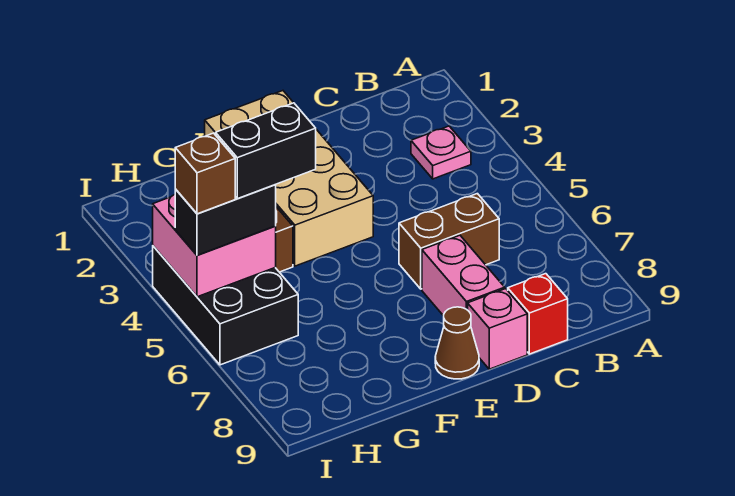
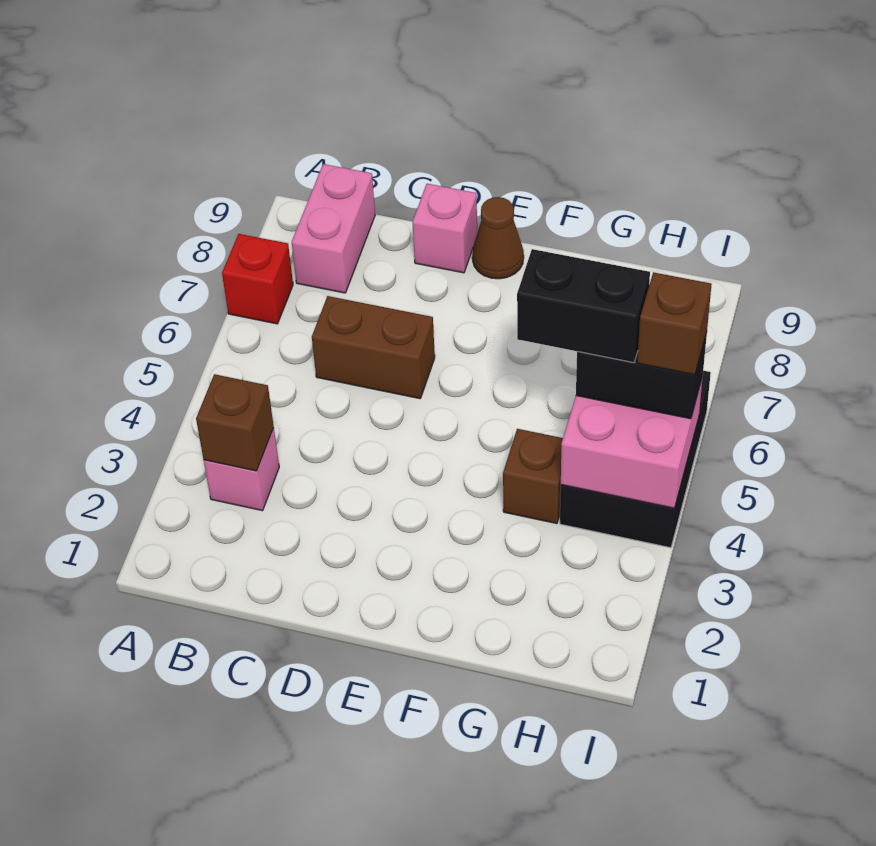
pink plate B3 level 1 -> pink brick B3 level 1
none -> brown brick B3 level 2
red brick C9 level 1 -> red brick A7 level 1
pink brick D7:D8 level 1 -> pink brick B8:B9 level 1
tan brick E1:F4 level 1 -> none

